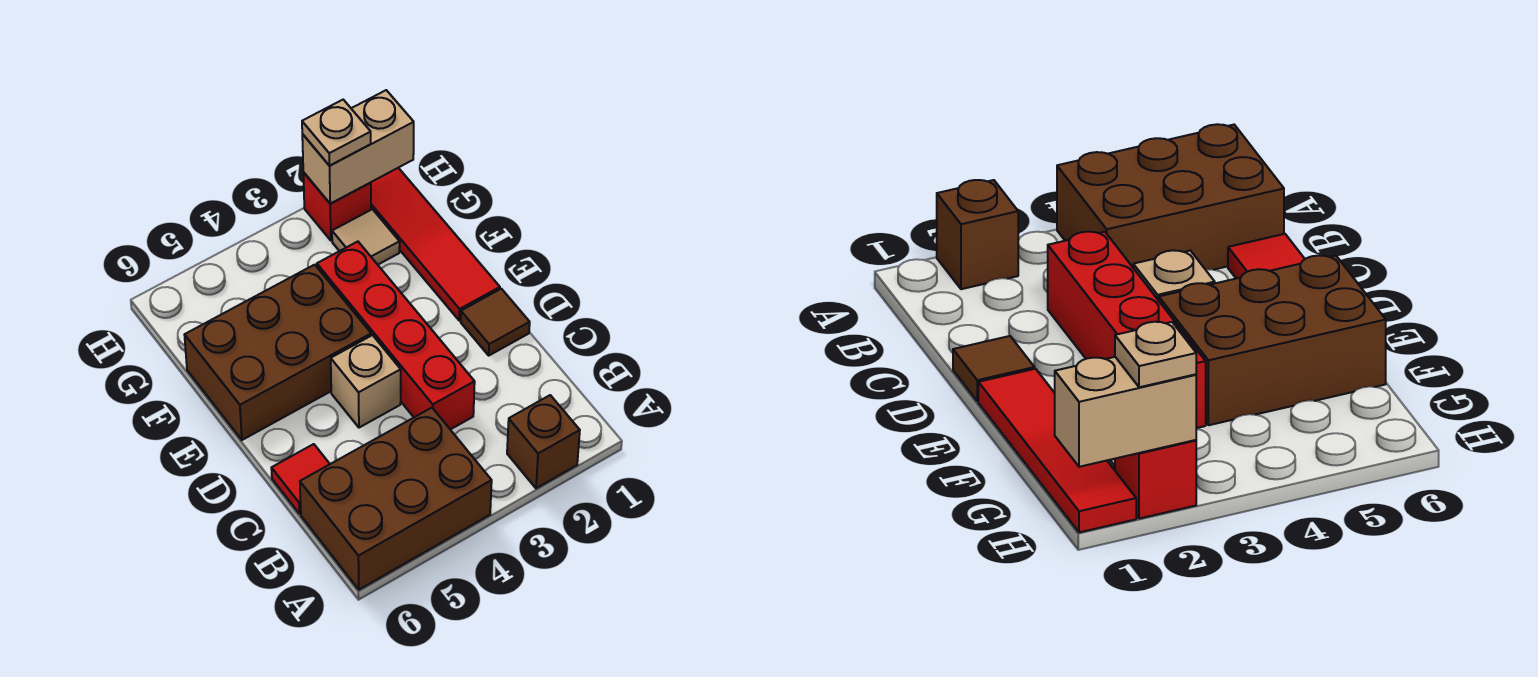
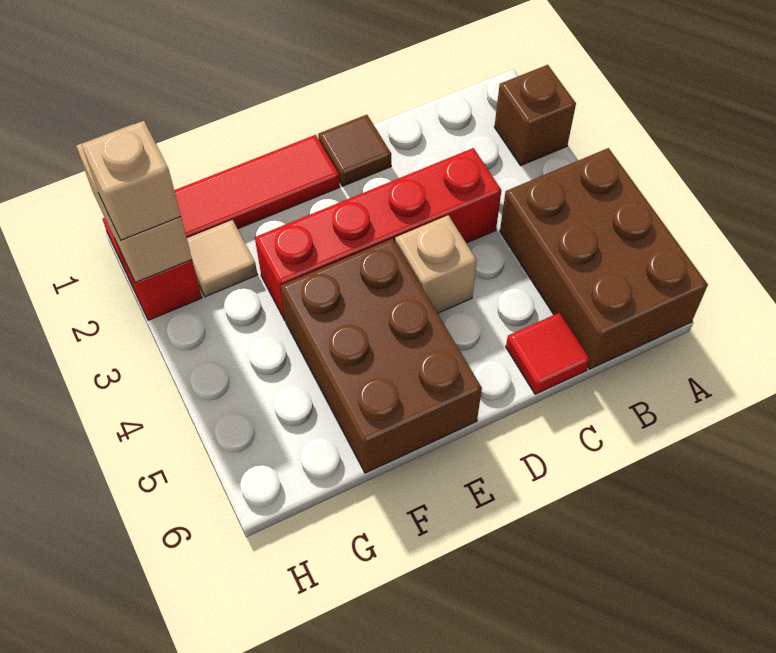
tan plate H2 level 3 -> tan brick H2 level 3

